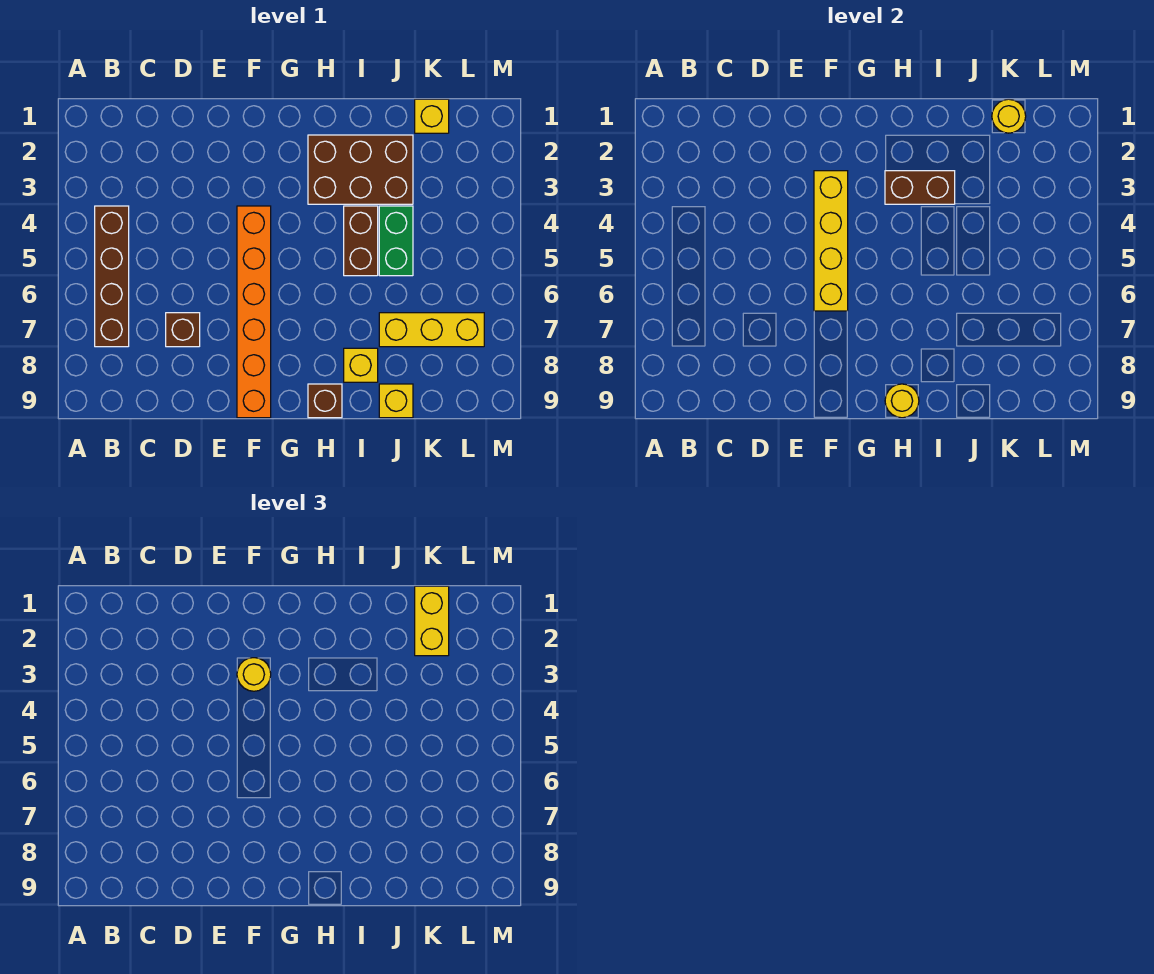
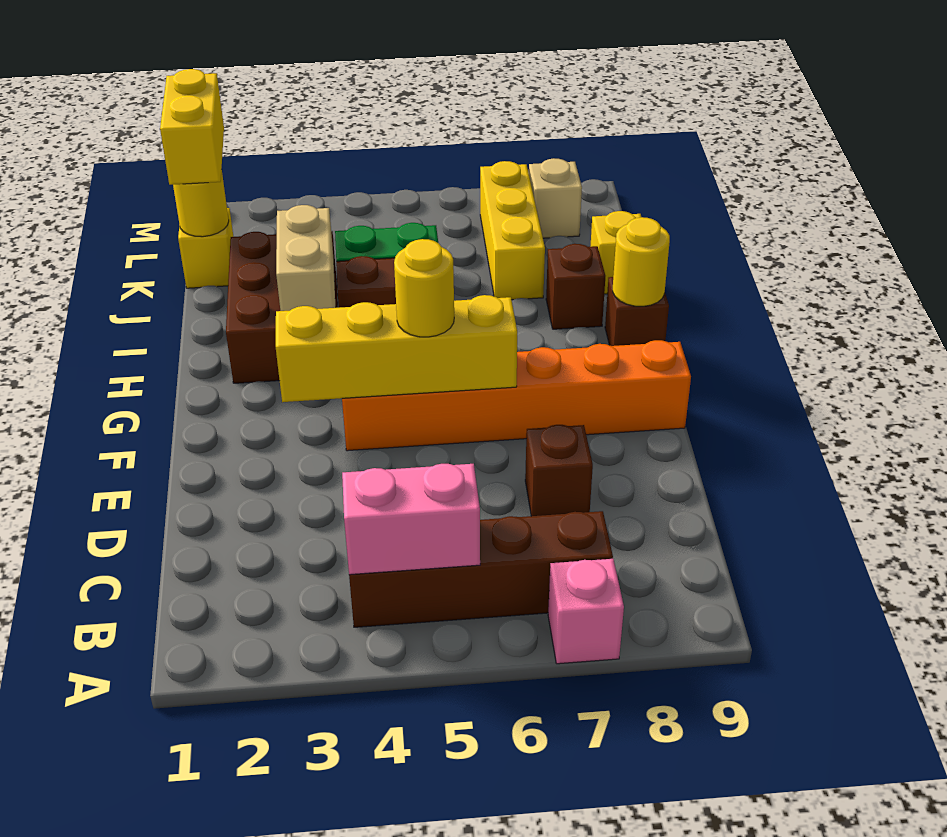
none -> pink brick A7 level 1
none -> pink brick B4:B5 level 2
yellow round brick F3 level 3 -> yellow round brick F5 level 3
brown brick H3:I3 level 2 -> tan brick H3:I3 level 2
yellow brick I8 level 1 -> brown brick I8 level 1
yellow brick K1:K2 level 3 -> yellow brick K1:L1 level 3
none -> tan brick L8 level 1

